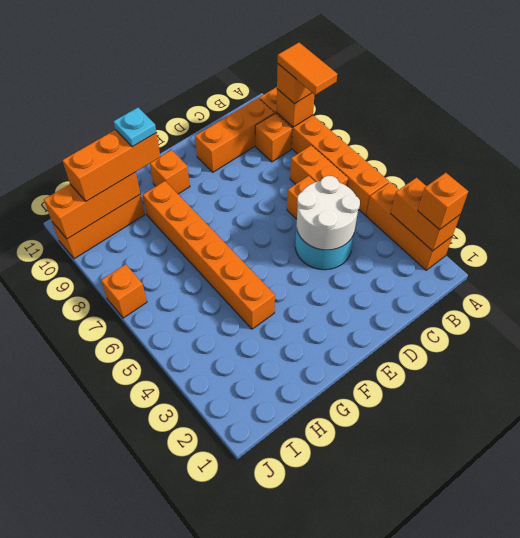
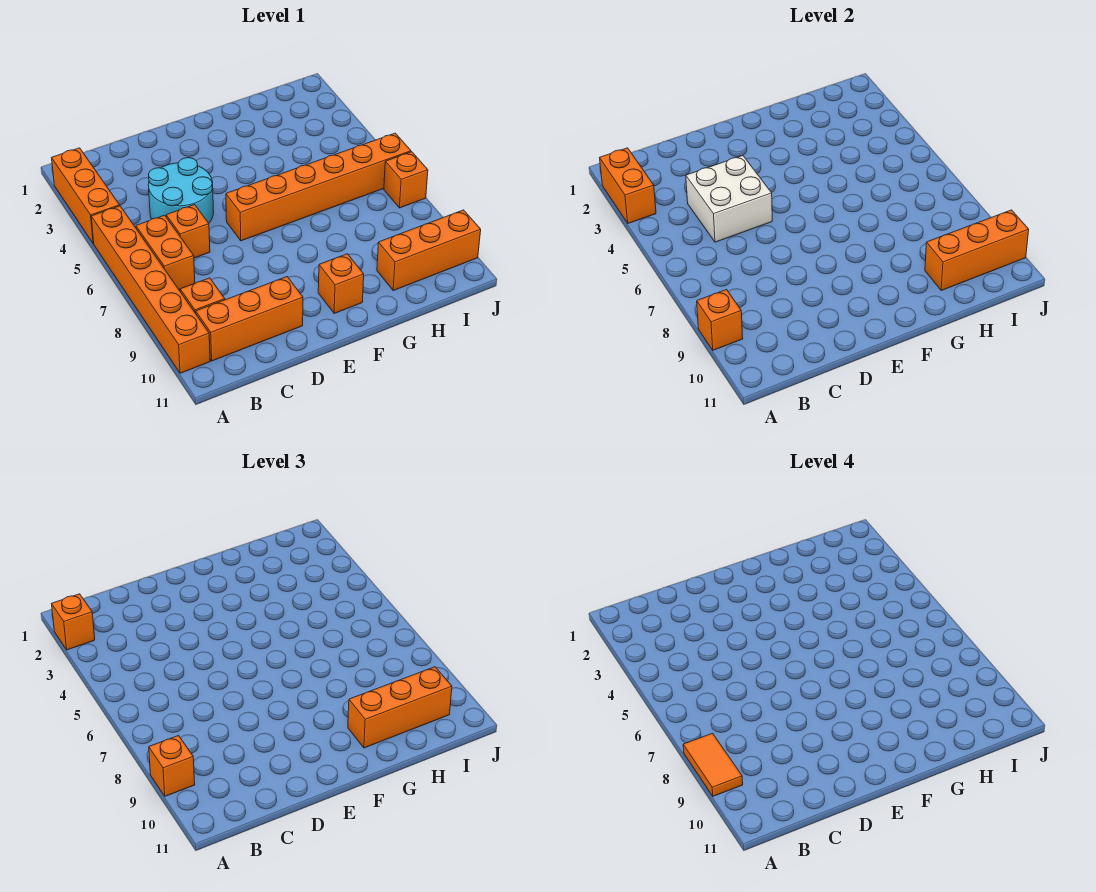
white round brick C4:D5 level 2 -> white brick C4:D5 level 2
orange brick G4:G9 level 1 -> orange brick E6:J6 level 1
cyan plate G10 level 4 -> none

